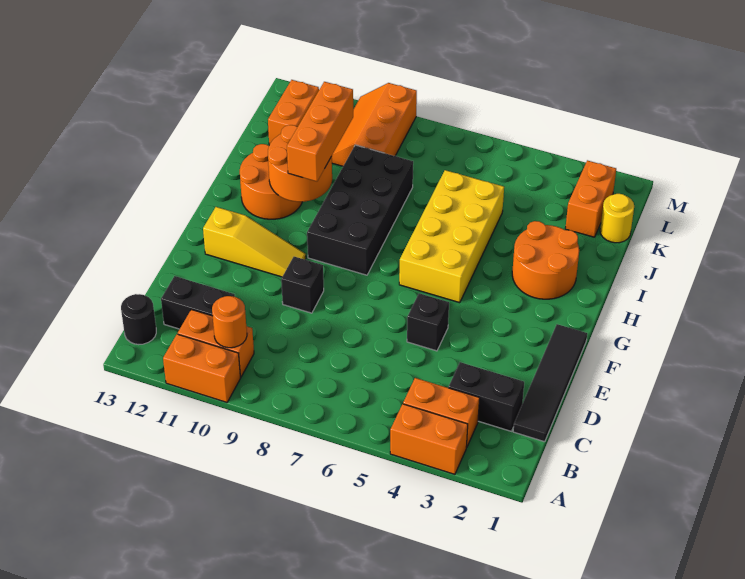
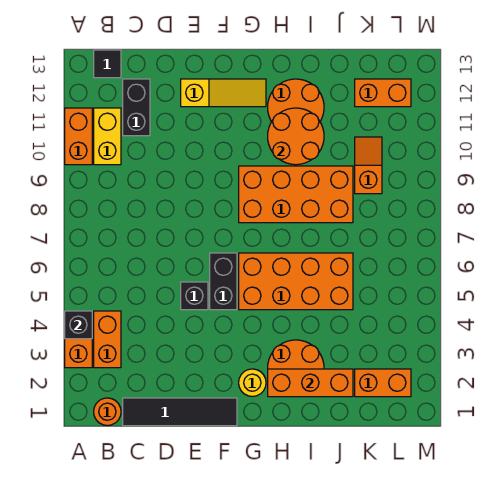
orange brick B10:B11 level 1 -> yellow brick B10:B11 level 1
orange round brick B10 level 2 -> orange round brick B1 level 1
black round brick B13 level 1 -> black tile B13 level 1
black brick C2:C3 level 1 -> black brick F5:F6 level 1
black brick E9 level 1 -> black brick A4 level 2
yellow slope F10:F12 level 1 top 12 -> yellow slope E12:G12 level 1 top E
yellow brick G5:J6 level 1 -> orange brick G5:J6 level 1
black brick G8:J9 level 1 -> orange brick G8:J9 level 1
orange brick H10:J10 level 3 -> orange brick H2:J2 level 2
yellow round brick K1 level 1 -> yellow round brick G2 level 1
orange slope K9:M10 level 1 top 9 -> orange slope K9:K10 level 1 top 9

